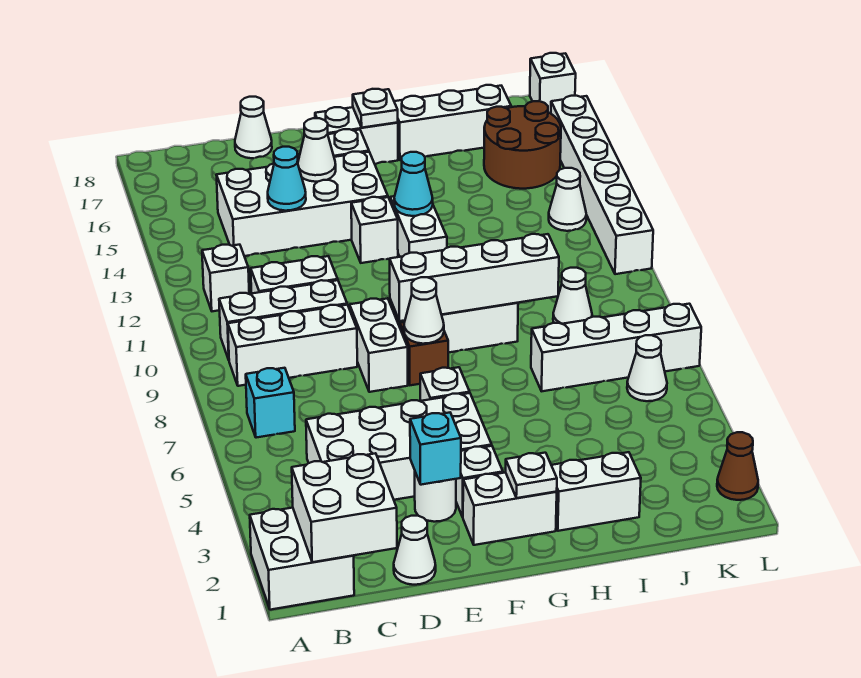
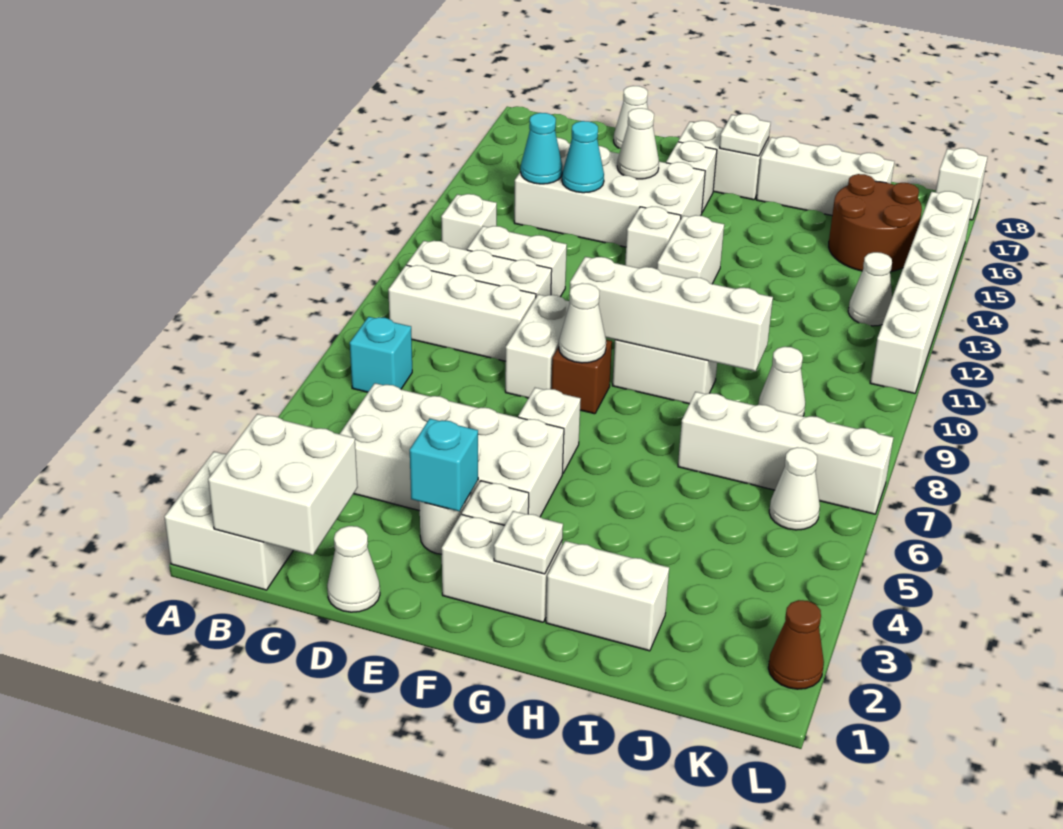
cyan cone G13 level 2 -> cyan cone C14 level 2

